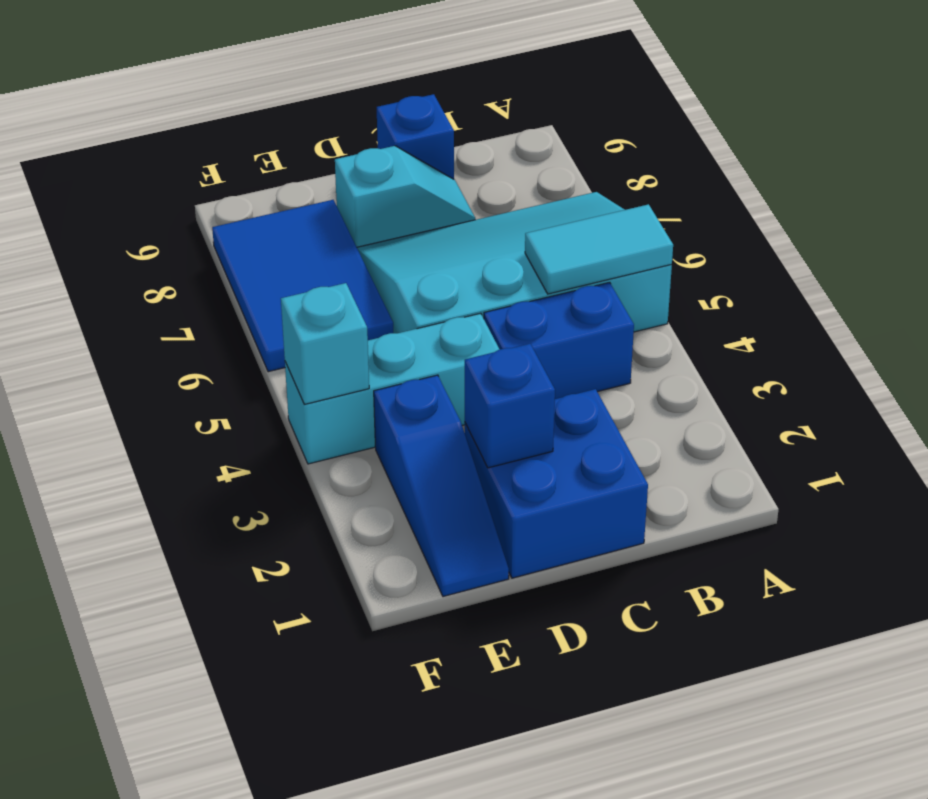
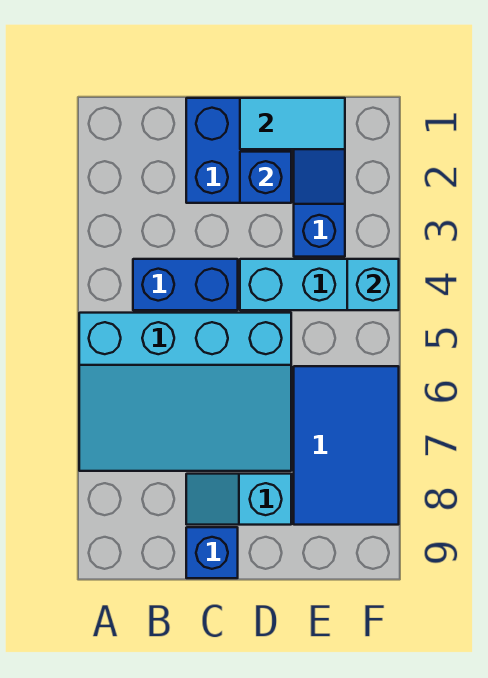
cyan tile A5:B5 level 2 -> cyan tile D1:E1 level 2

